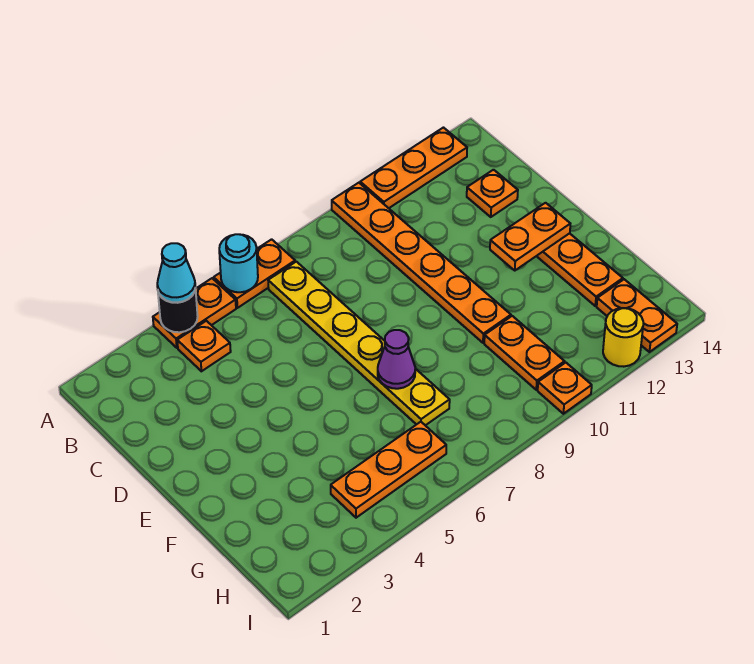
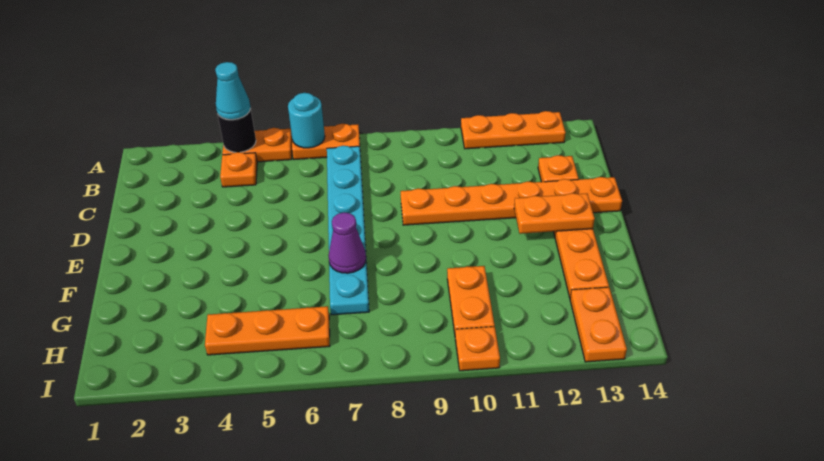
orange plate A10:F10 level 1 -> orange plate D9:D14 level 1
yellow plate B7:G7 level 1 -> cyan plate B7:G7 level 1
yellow round brick I12 level 1 -> none

